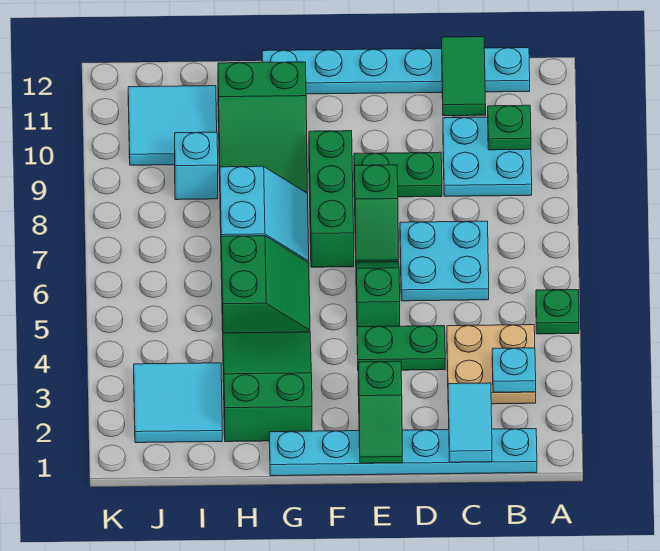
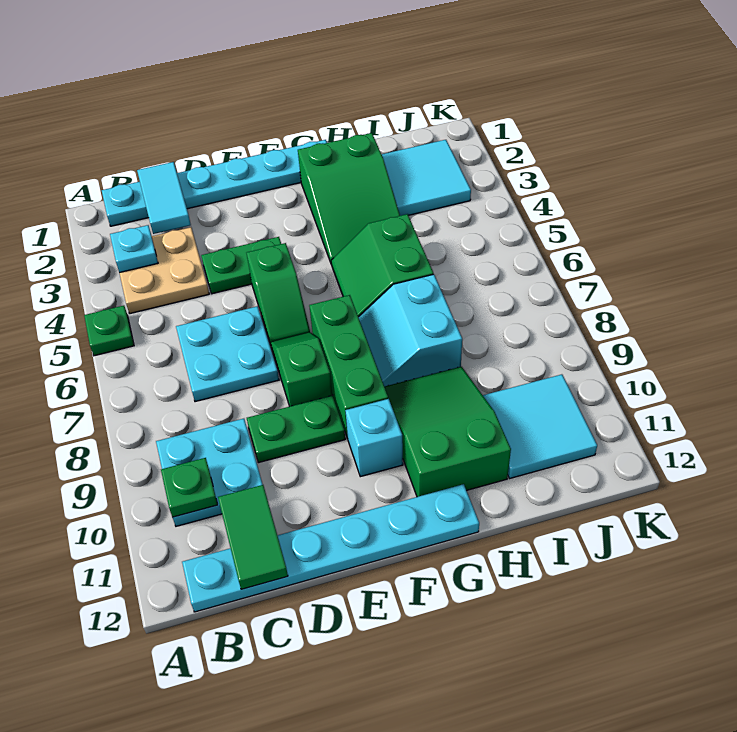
green slope E1:E2 level 2 top 2 -> none
cyan brick I9 level 1 -> cyan brick F10 level 1

